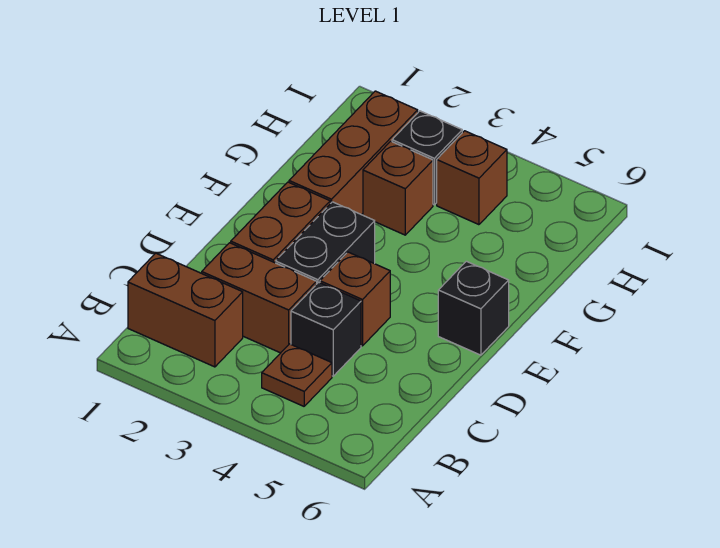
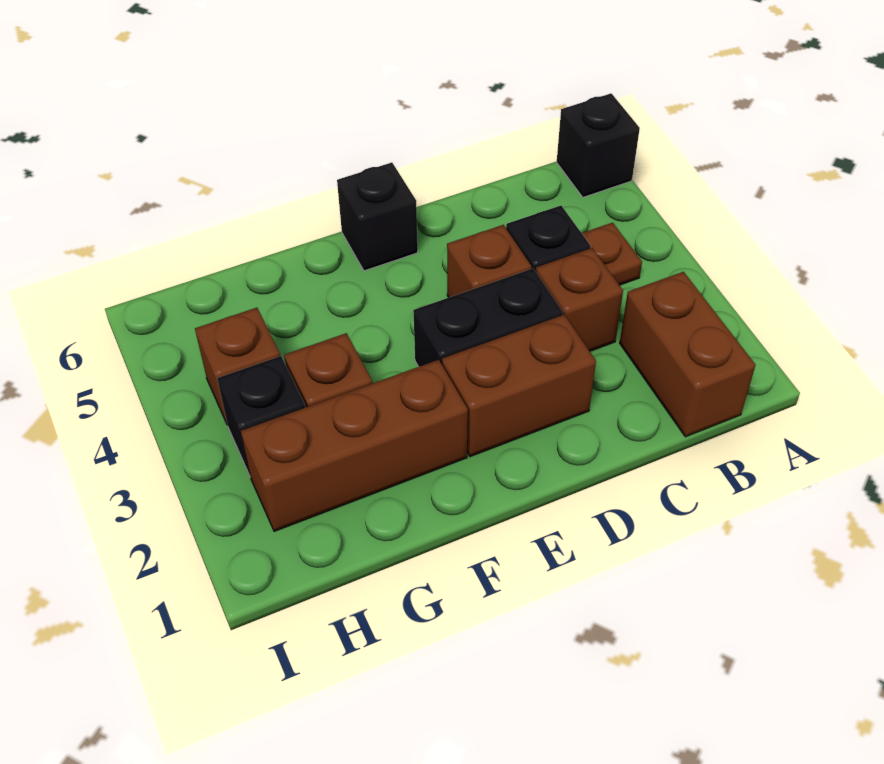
none -> black brick A6 level 1
brown brick C2:C3 level 1 -> brown brick C3 level 1

